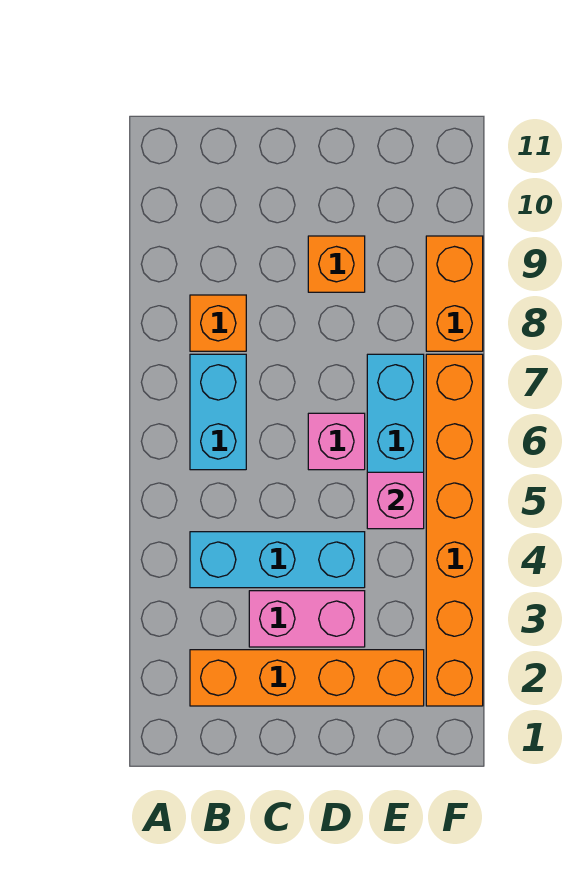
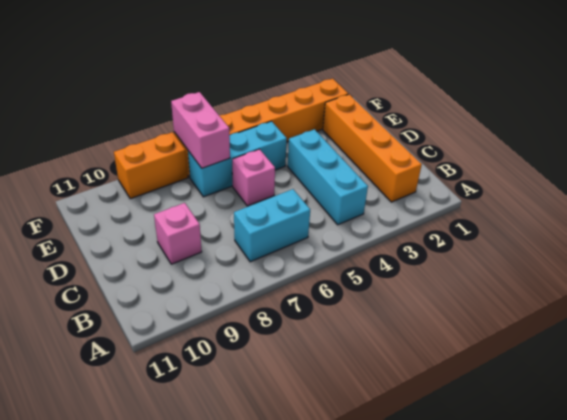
orange brick B8 level 1 -> none
pink brick C3:D3 level 1 -> pink brick E7:F7 level 2
orange brick D9 level 1 -> none
pink brick E5 level 2 -> pink brick C9 level 1

